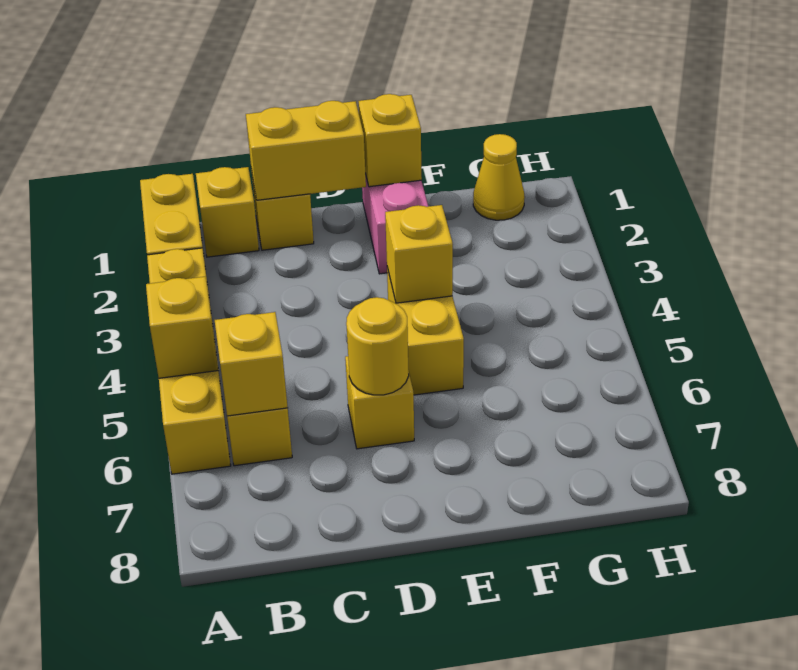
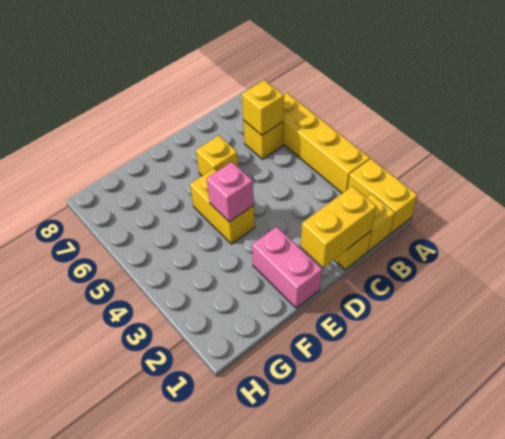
yellow brick A5 level 2 -> none
yellow round brick D6 level 2 -> none
yellow brick E1 level 2 -> none
yellow brick E4 level 2 -> pink brick E4 level 2
yellow cone G1 level 1 -> none

